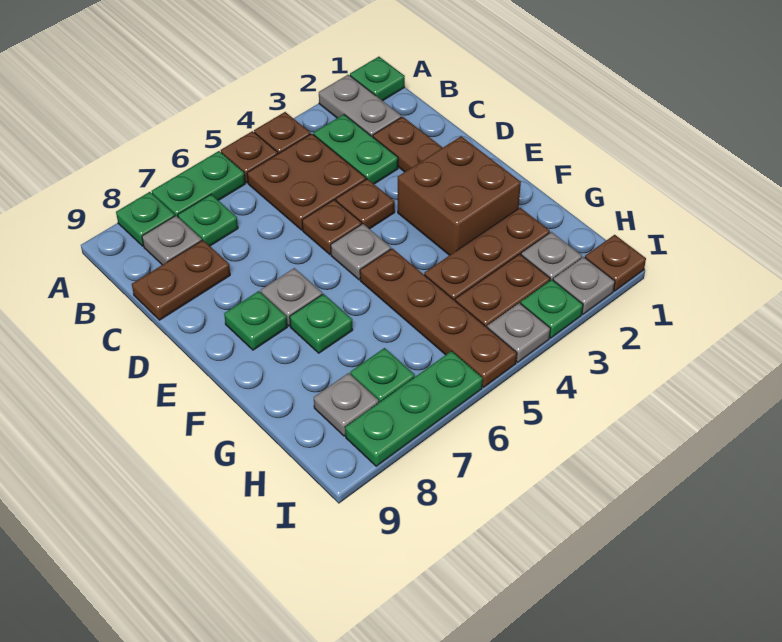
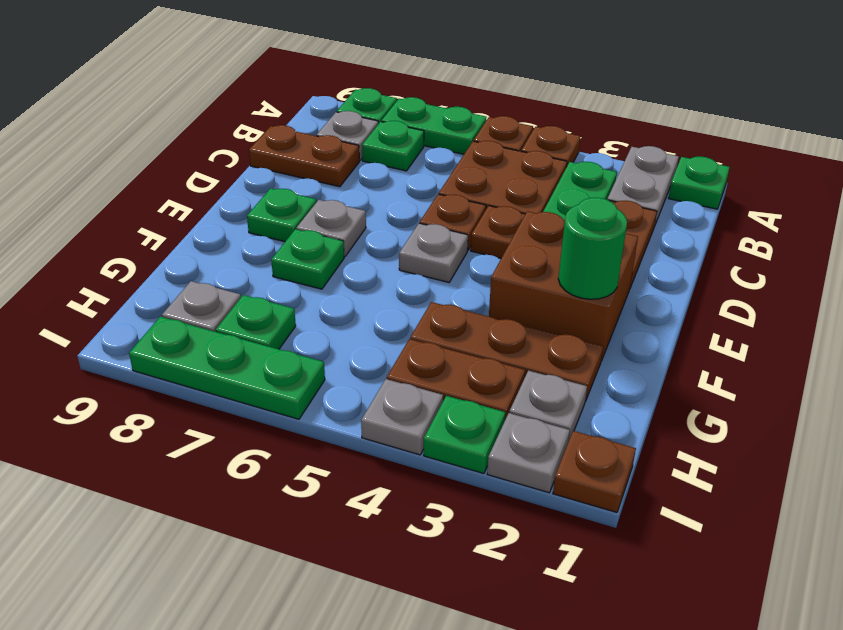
none -> green round brick F2 level 2
brown plate F5:I5 level 1 -> none

